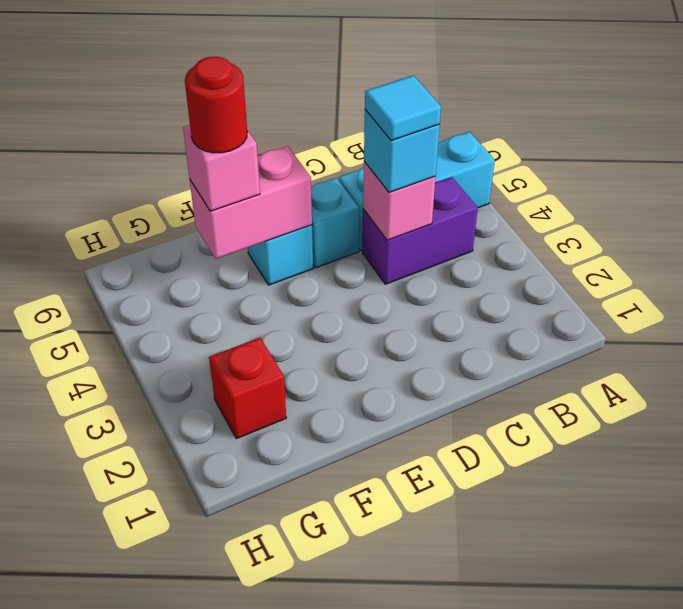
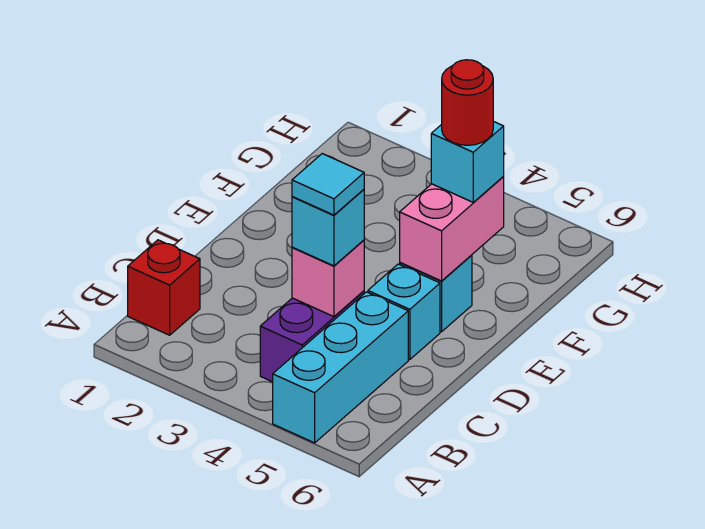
pink brick F5 level 3 -> cyan brick F5 level 3
red brick G2 level 1 -> red brick B1 level 1

